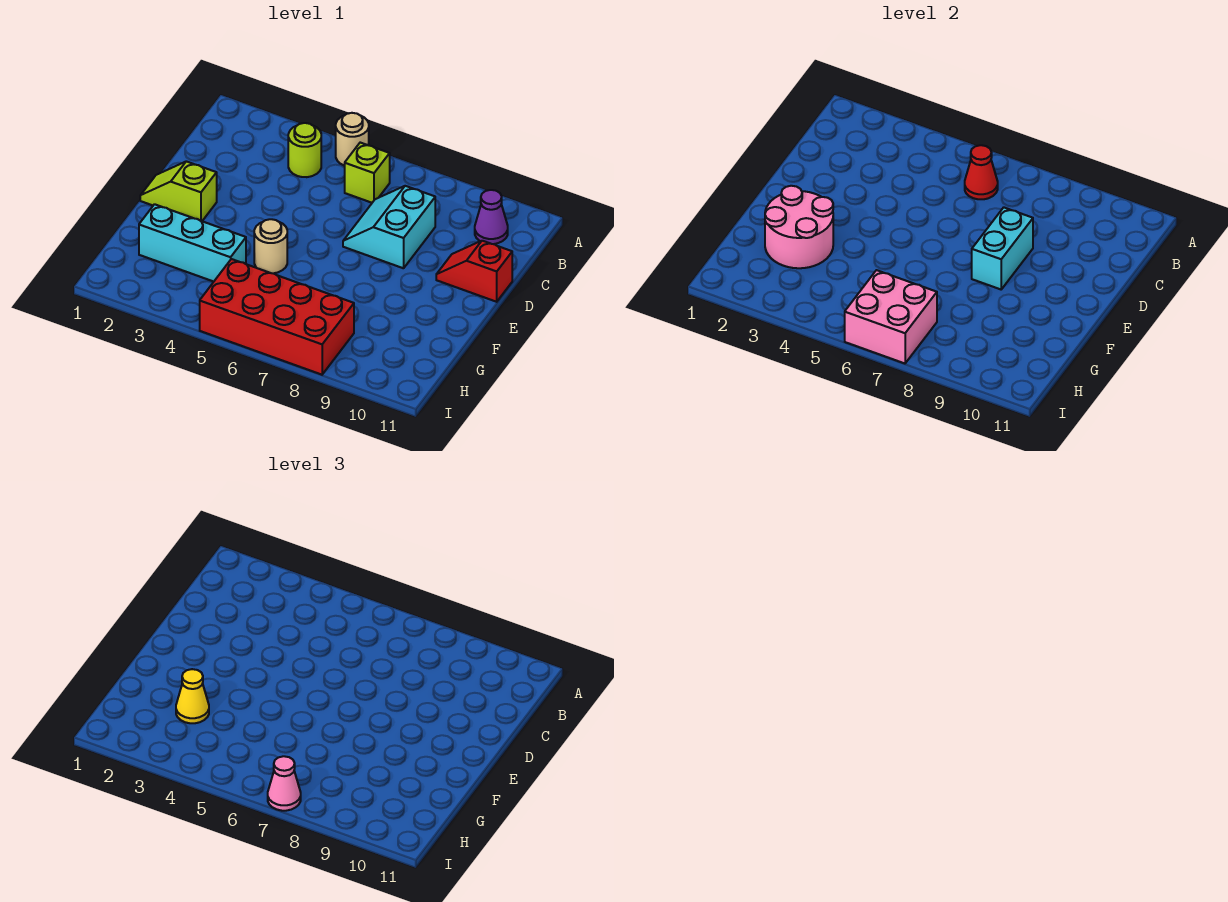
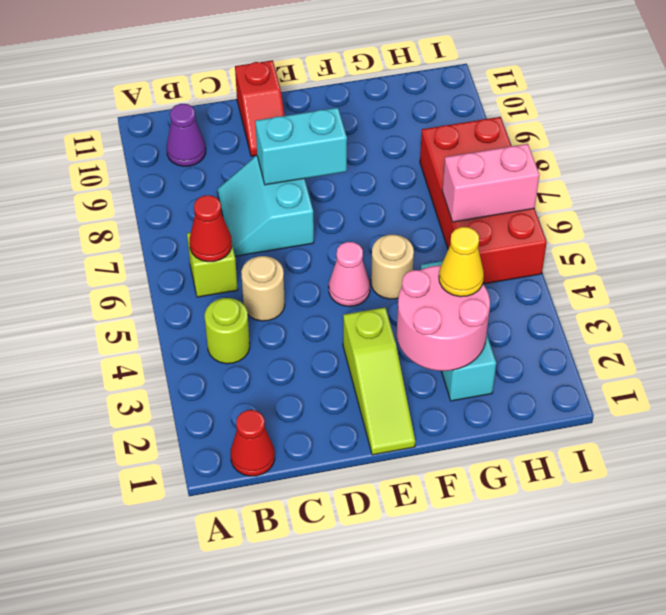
tan round brick A5 level 1 -> tan round brick C5 level 1
none -> red cone B1 level 1
cyan slope C7:D8 level 1 top 8 -> cyan slope C7:D8 level 1 top D
lime slope E1:E2 level 1 top 2 -> lime slope E1:E3 level 1 top 3
pink brick H6:I7 level 2 -> pink brick H6:I6 level 2
pink cone I7 level 3 -> pink cone E5 level 1

